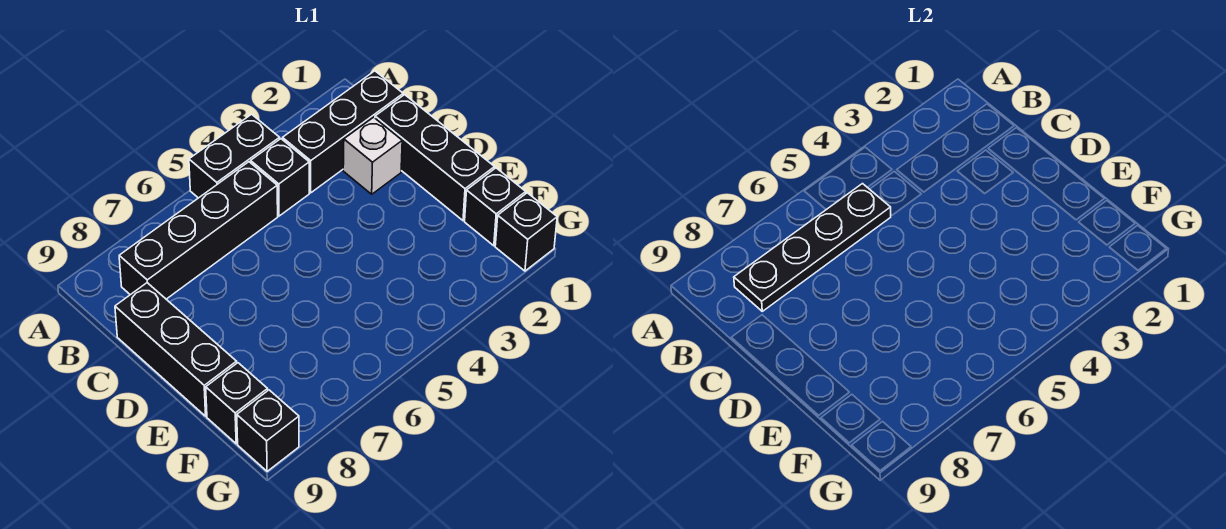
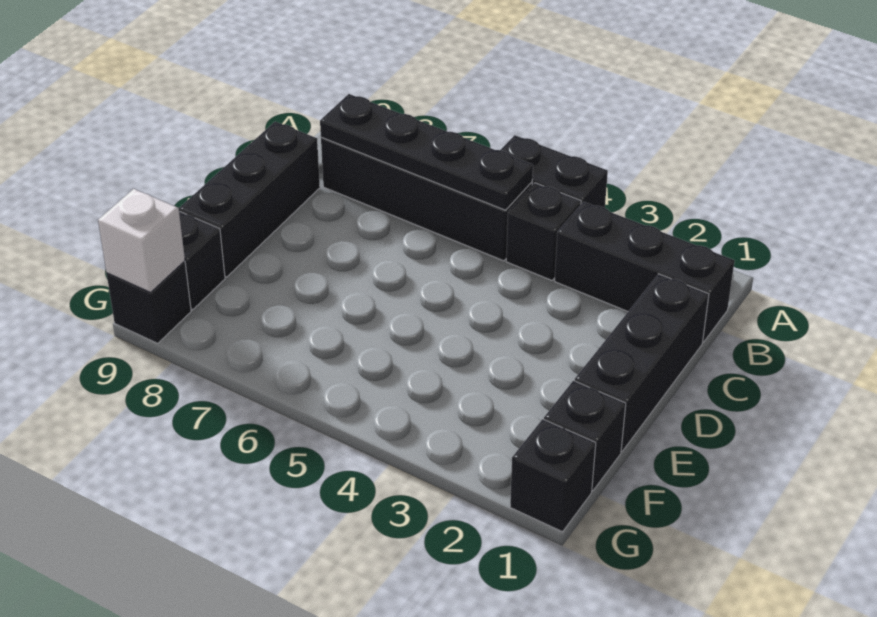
white brick C2 level 1 -> white brick G9 level 2

